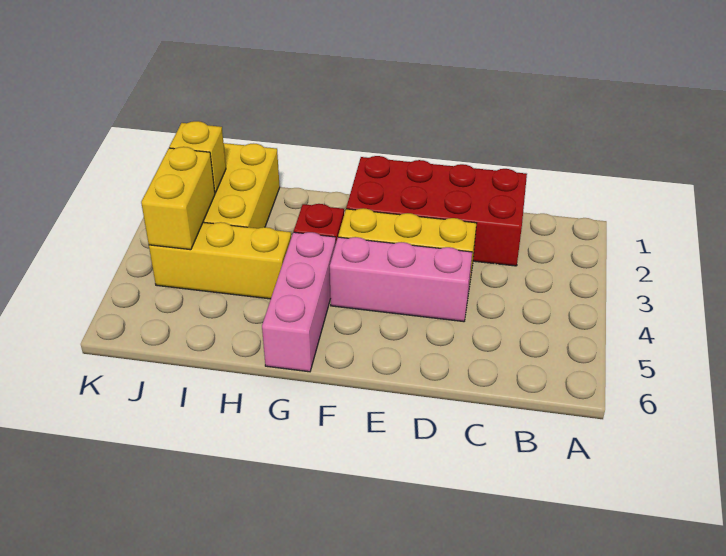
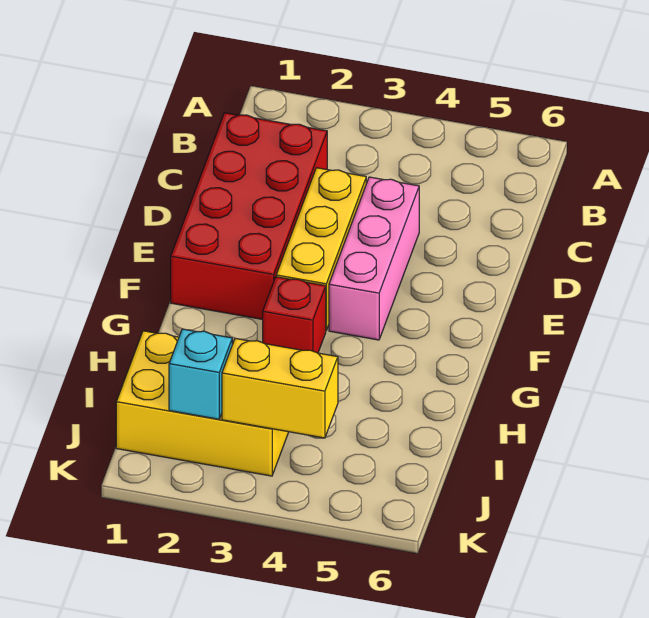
pink brick G4:G6 level 1 -> none
yellow brick H4:J4 level 1 -> none
yellow brick J2 level 2 -> cyan brick J2 level 2

